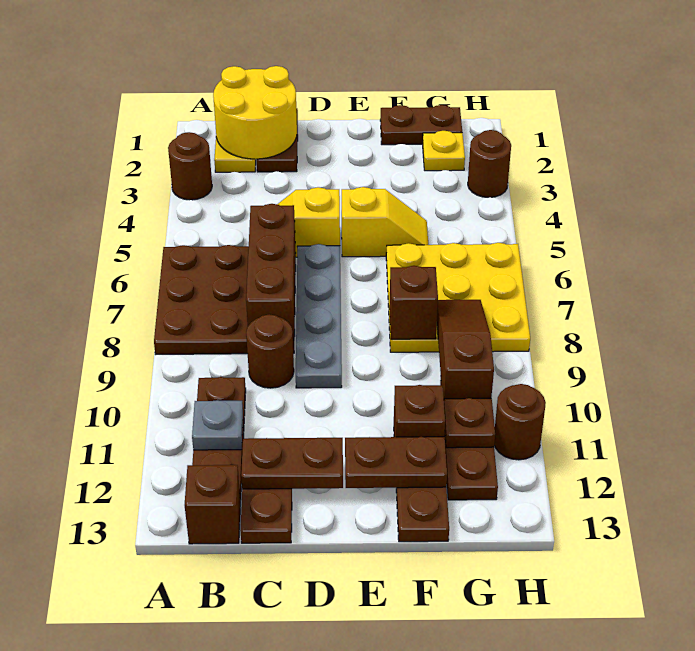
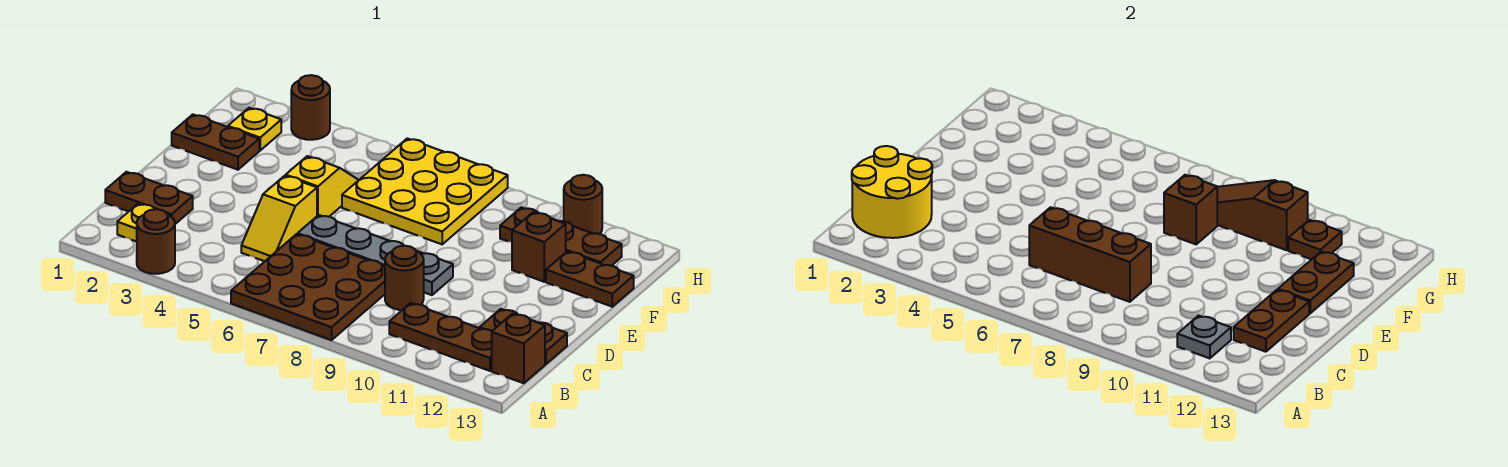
brown plate F1:G1 level 1 -> brown plate F1:F2 level 1

